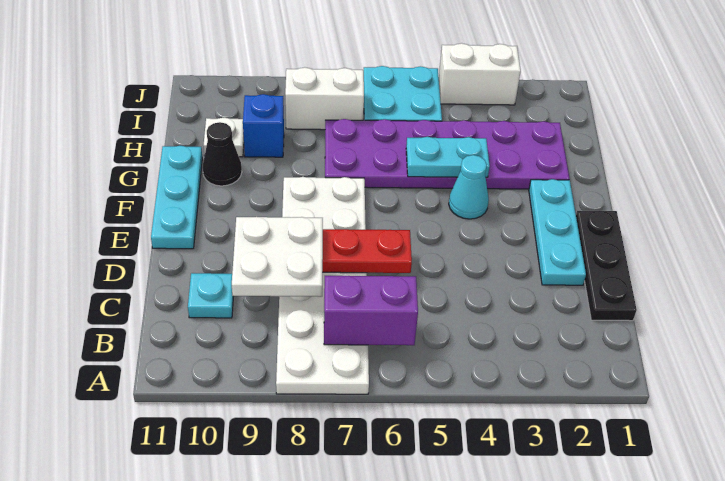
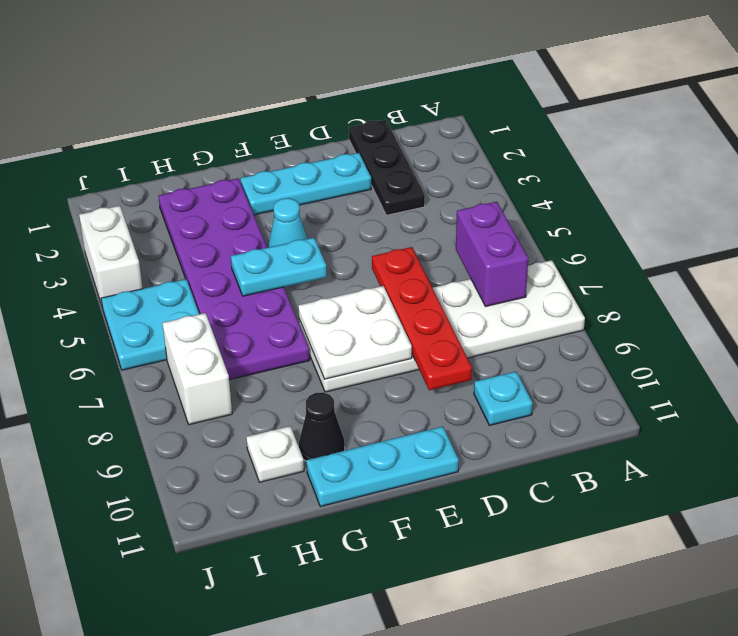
black plate C1:E1 level 1 -> black plate C1:C3 level 1
white plate C8:D9 level 3 -> white plate E7:F8 level 2
cyan plate G4:G5 level 2 -> cyan plate F5:G5 level 2
blue brick H9 level 1 -> none

